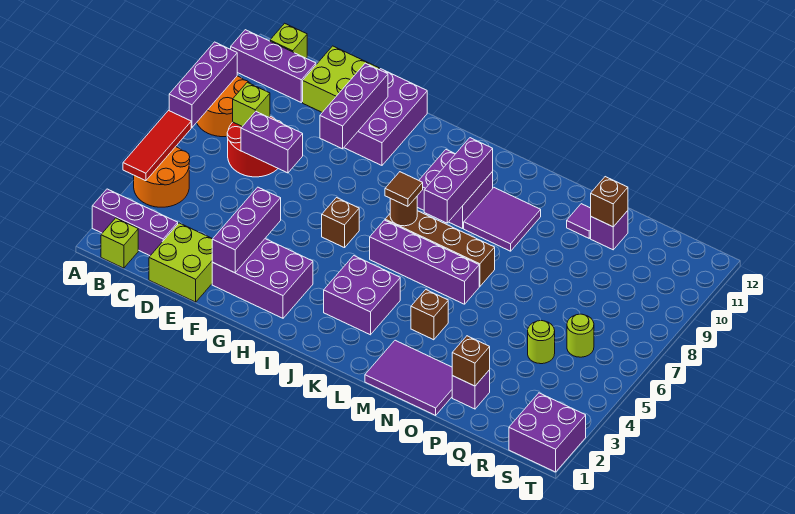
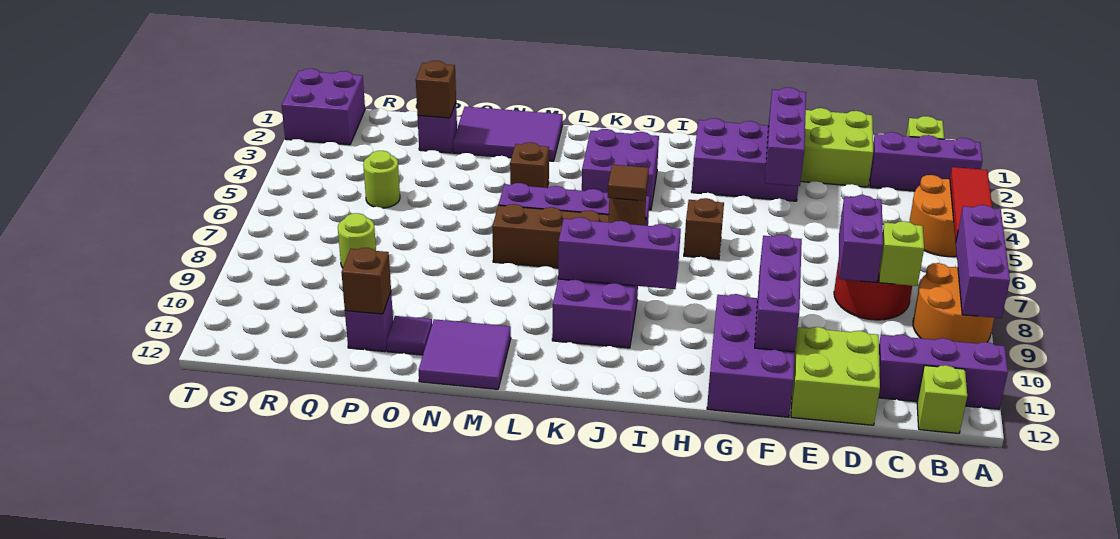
purple brick D7:E7 level 2 -> purple brick D7:D8 level 2
purple brick K8:K10 level 2 -> purple brick I9:K9 level 2
purple tile L9:M10 level 1 -> purple tile M11:N12 level 1
lime round brick R6 level 1 -> lime round brick Q8 level 1

